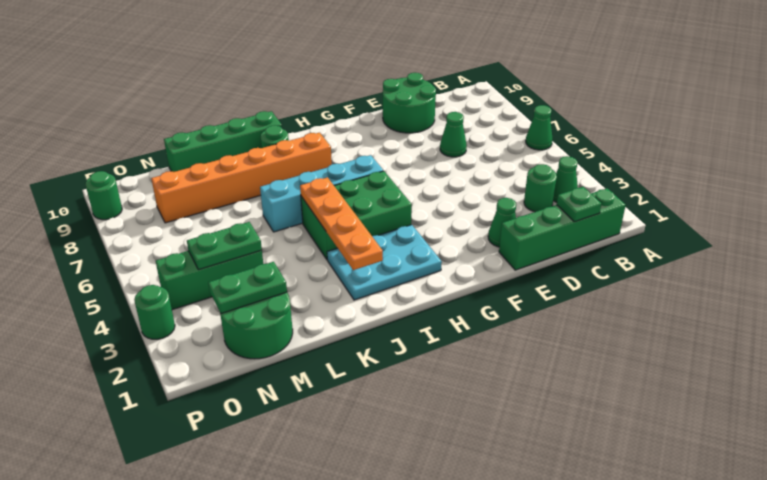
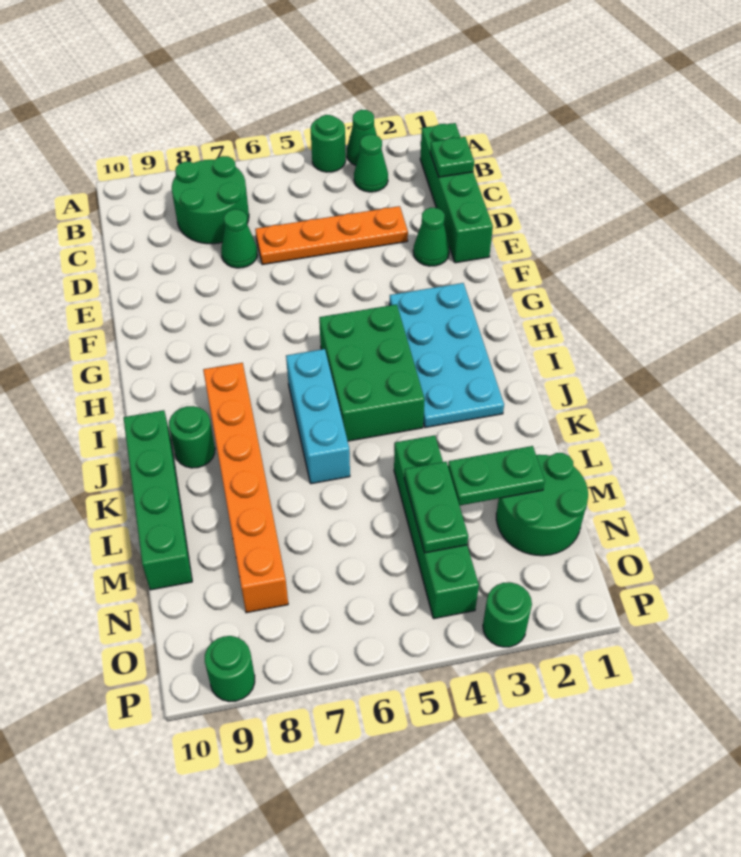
green cone A6 level 1 -> green cone A3 level 1
green round brick C3 level 1 -> green round brick A4 level 1
green round brick D9:E10 level 1 -> green round brick B7:C8 level 1
cyan plate H2:J3 level 1 -> cyan plate G2:J3 level 1
cyan brick H6:K6 level 1 -> cyan brick I6:K6 level 1
orange plate J2:J5 level 2 -> orange plate D3:D6 level 1
green plate M2:N2 level 2 -> green plate M2:M3 level 2
green brick M4:O4 level 1 -> green brick L4:O4 level 1

